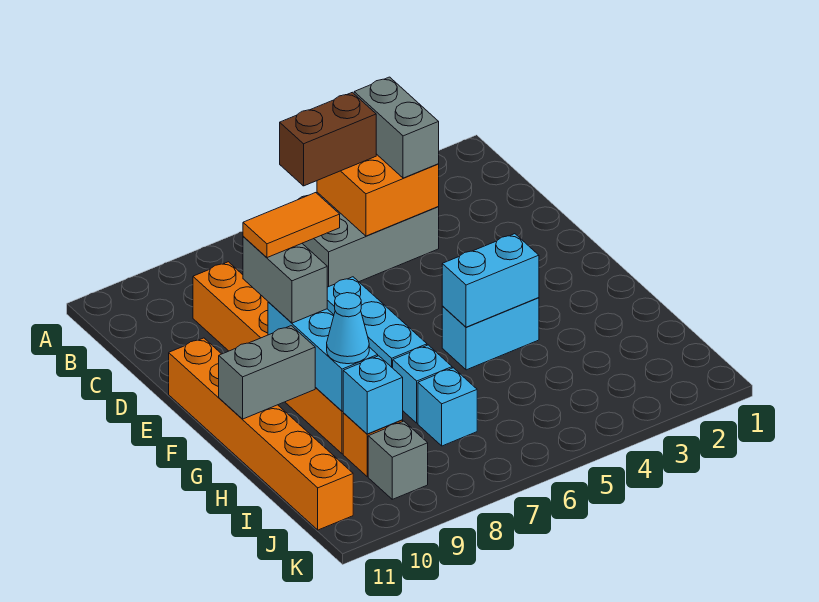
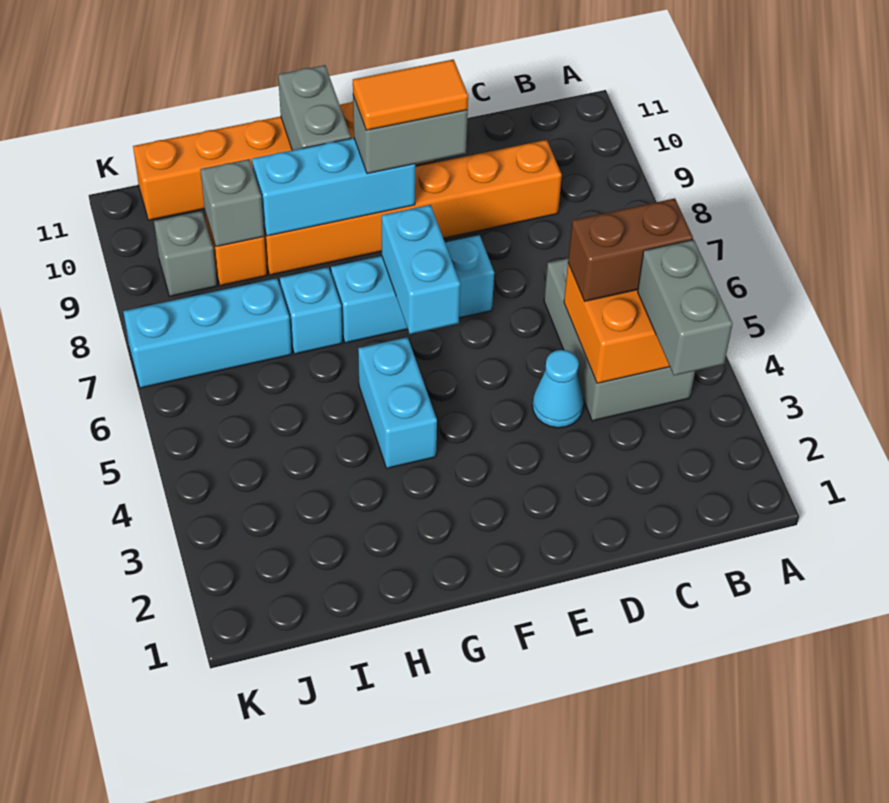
grey brick B4:C4 level 3 -> grey brick B3:B4 level 3
brown brick B5:B6 level 3 -> brown brick B5:C5 level 3
orange tile E8:E9 level 4 -> orange tile E9:F9 level 4
cyan brick G4:G5 level 2 -> cyan brick F6:F7 level 2
cyan cone H9 level 3 -> cyan cone D4 level 1
cyan brick I7 level 1 -> cyan brick I7:K7 level 1
cyan brick I9 level 2 -> grey brick I9 level 2

